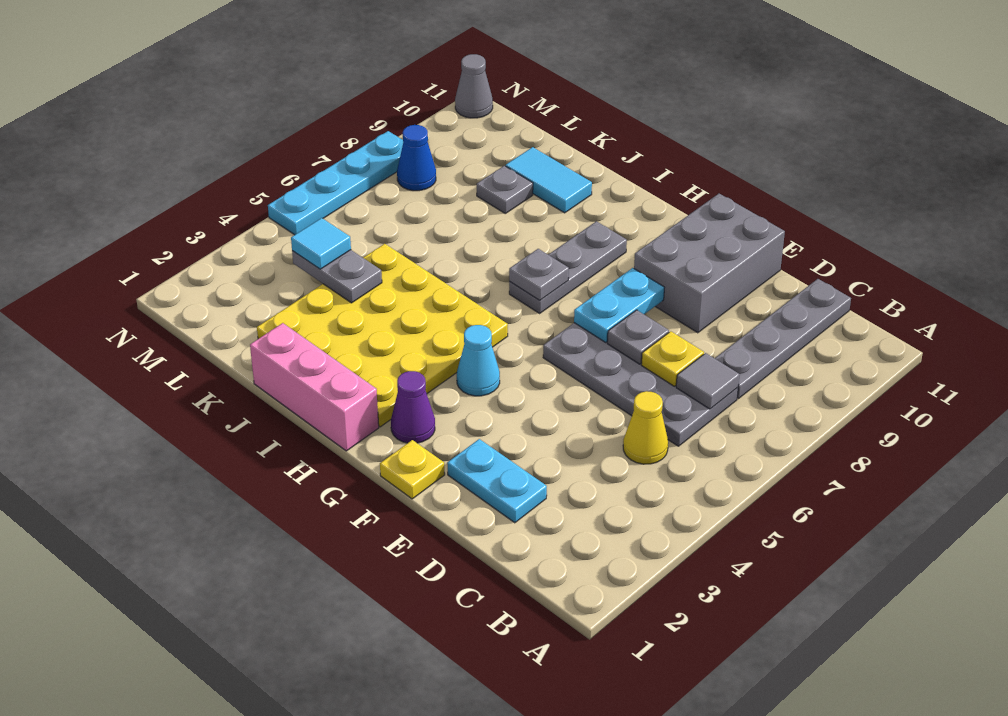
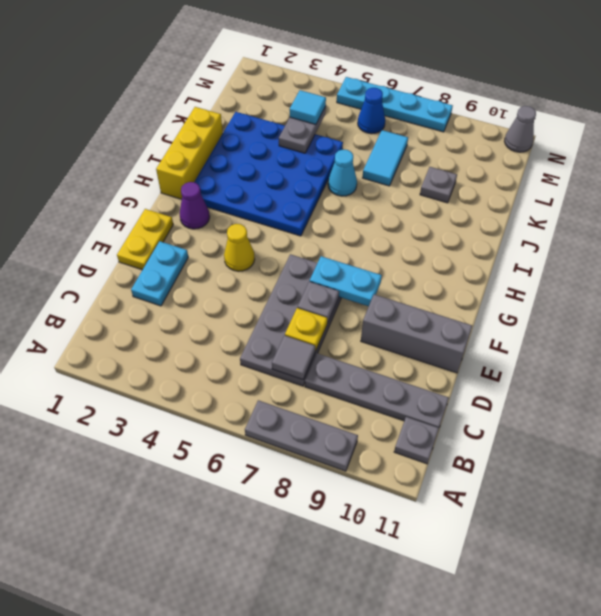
yellow cone C5 level 1 -> yellow cone F4 level 1
grey brick E9:F11 level 1 -> grey brick E9:E11 level 1
yellow plate F1 level 1 -> yellow plate E1:F1 level 1
cyan cone G4 level 1 -> cyan cone J6 level 1
pink brick H1:J1 level 1 -> yellow brick H1:J1 level 1
yellow plate H2:K5 level 1 -> blue plate H2:K5 level 1
grey plate H7:H9 level 1 -> grey plate A7:A9 level 1
grey plate H7 level 2 -> grey plate B11 level 1
cyan tile J10:K10 level 1 -> cyan tile K7:L7 level 1
blue cone M8 level 1 -> blue cone M6 level 1

